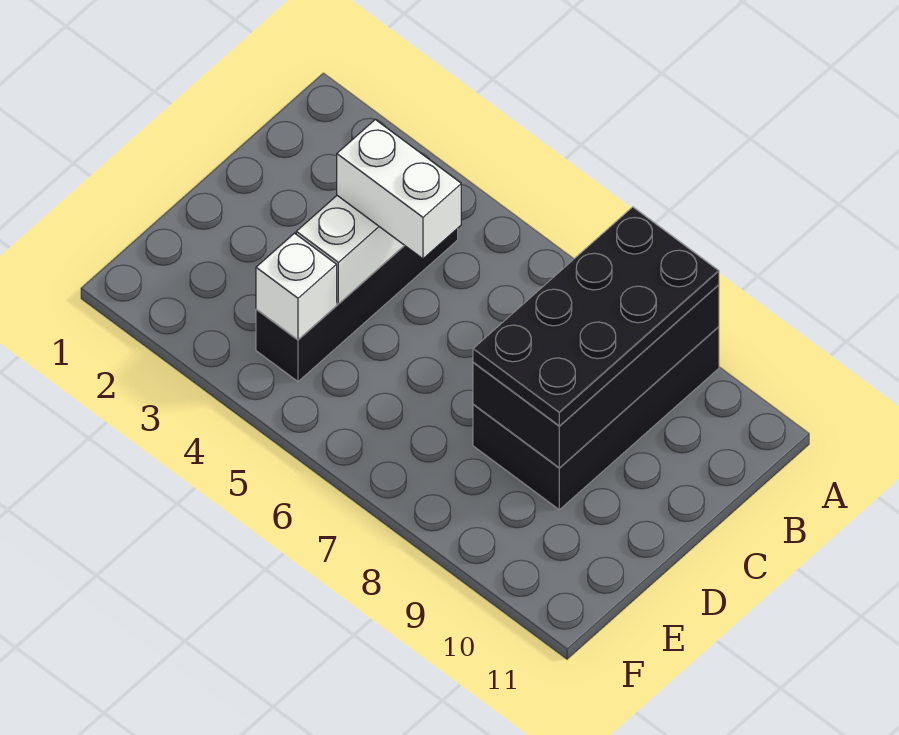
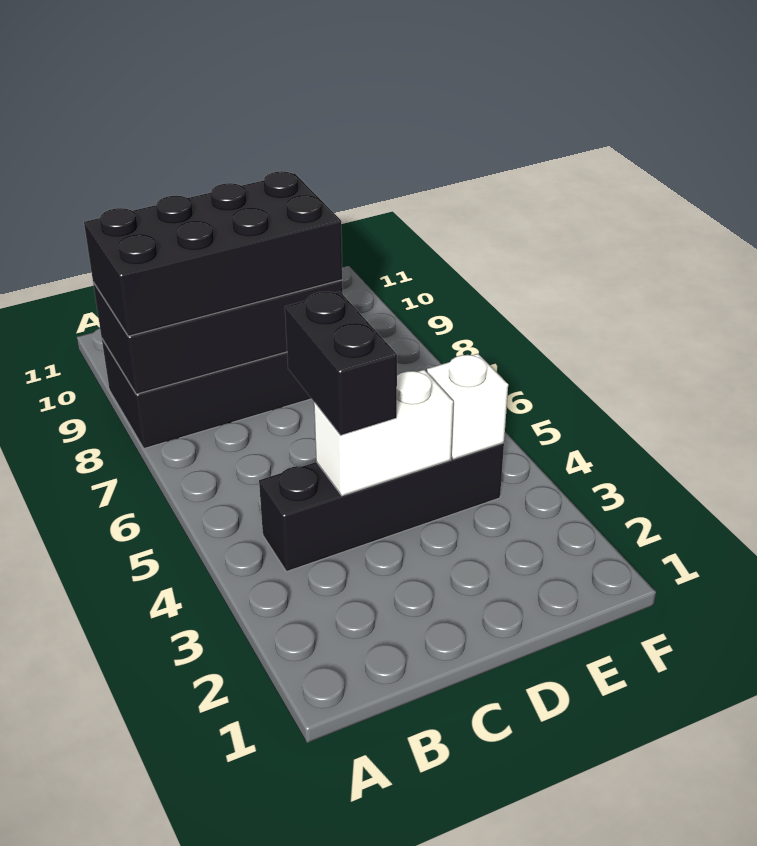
black plate A8:D9 level 3 -> black brick A8:D9 level 3
white brick C4:C5 level 3 -> black brick C4:C5 level 3

